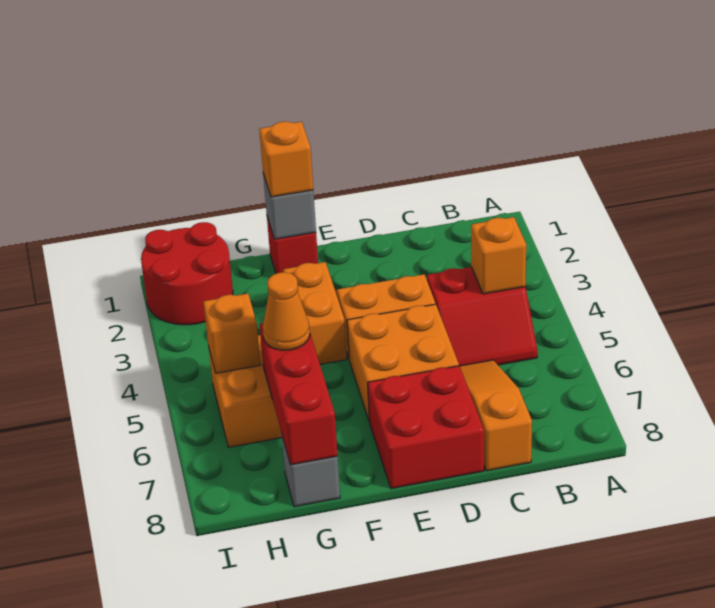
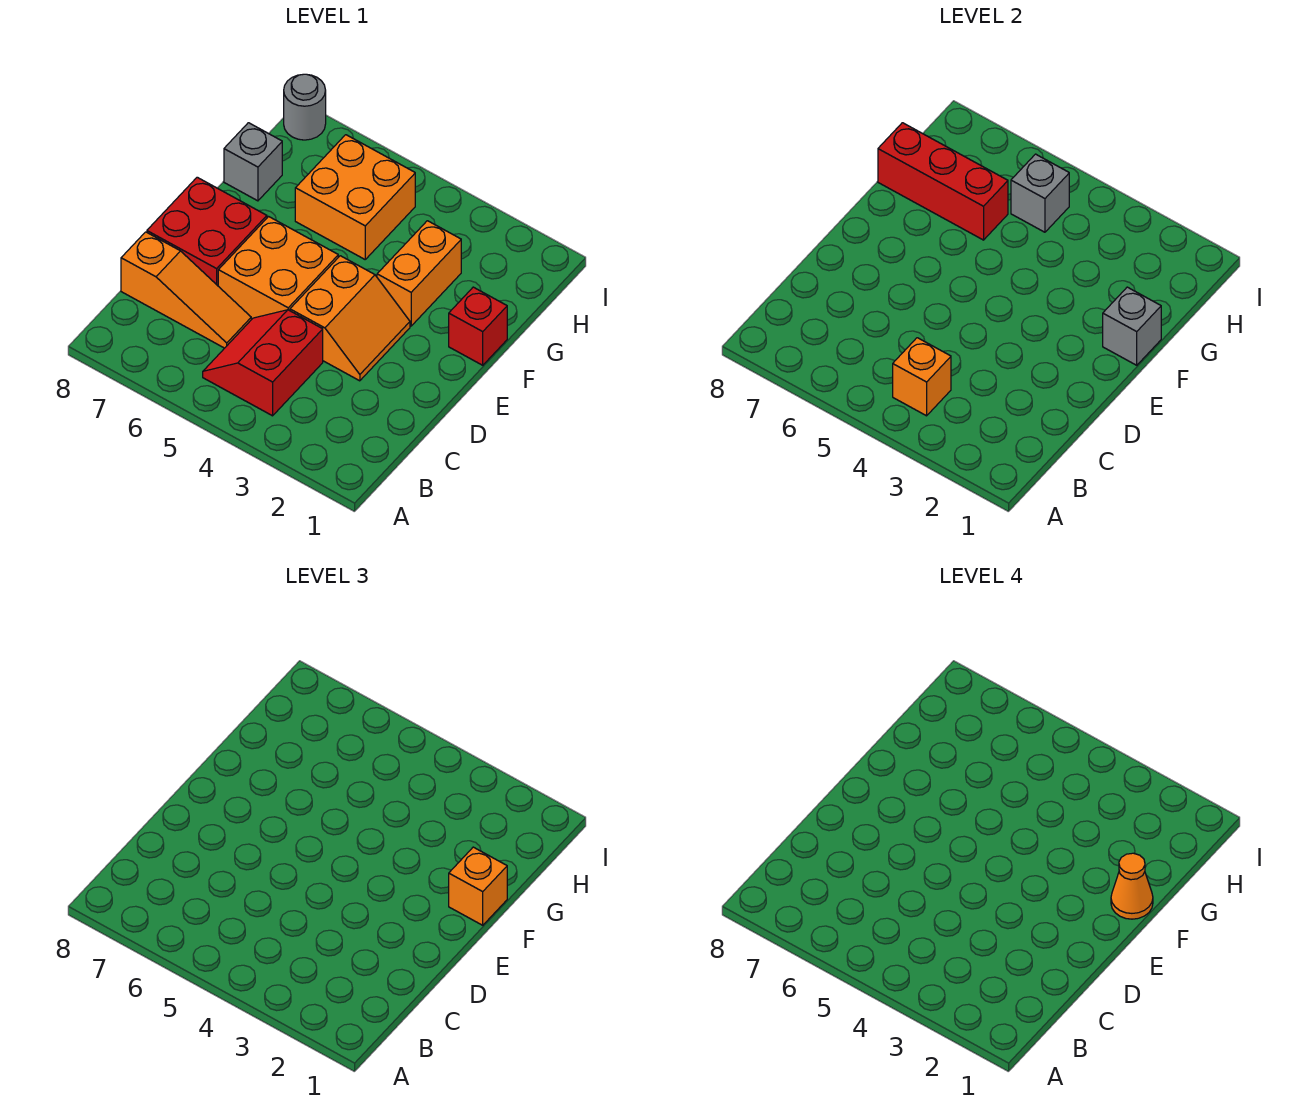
orange brick F3:F4 level 1 -> orange brick F3:G3 level 1
orange cone G6 level 3 -> orange cone F1 level 4
red round brick H1:I2 level 1 -> none
orange brick H5 level 2 -> grey brick H5 level 2
none -> grey round brick I8 level 1

